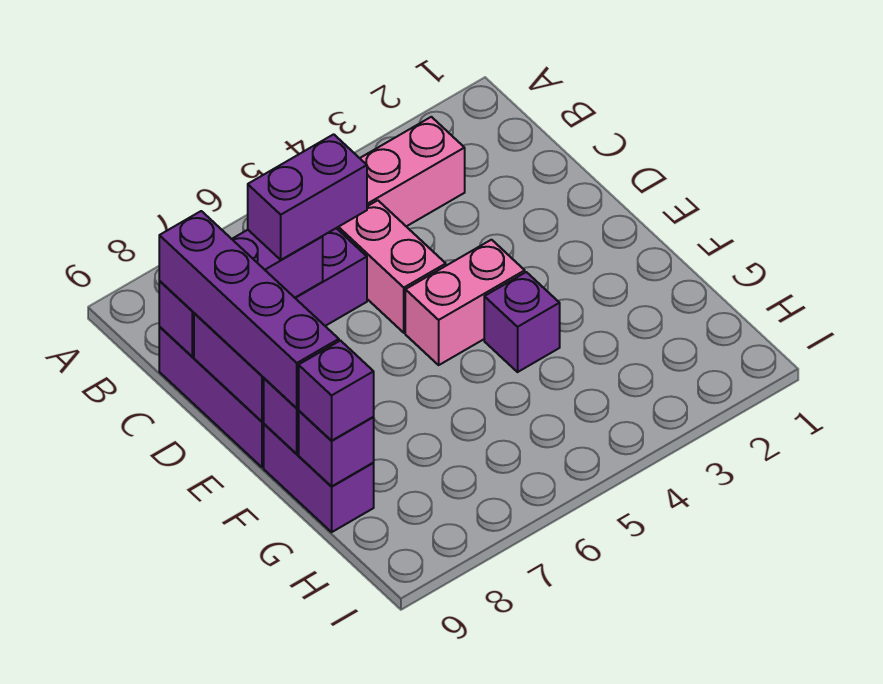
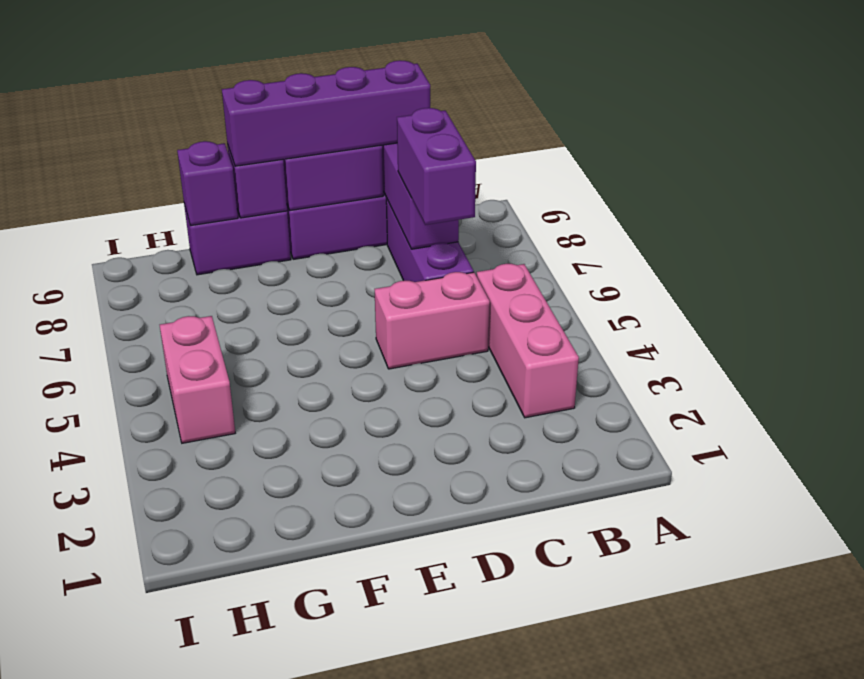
pink brick E4:E5 level 1 -> pink brick H4:H5 level 1
purple brick F4 level 1 -> none
purple brick G9 level 3 -> none

